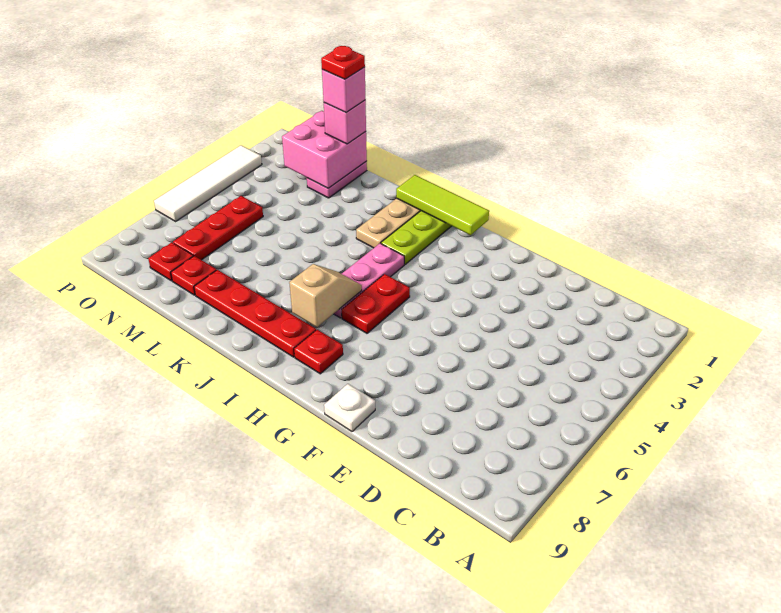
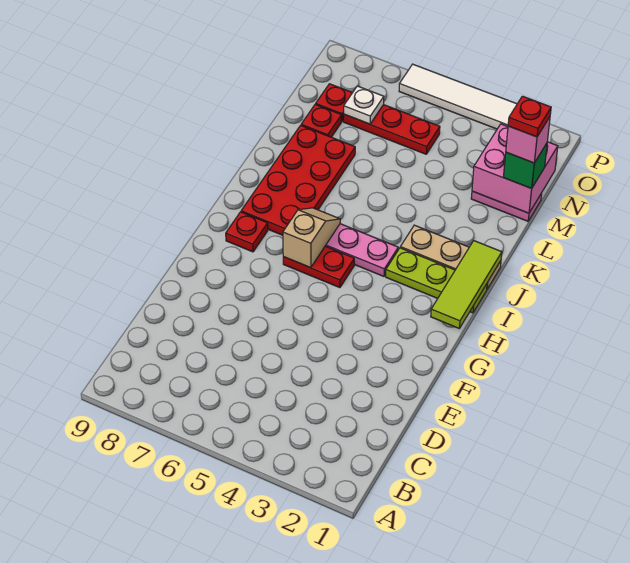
white plate F9 level 1 -> white plate N7 level 2
tan slope I6:I7 level 2 top 7 -> tan slope H6:I6 level 2 top H
red plate I8:L8 level 1 -> red plate I7:L8 level 1
pink brick M1 level 3 -> green brick M1 level 3

